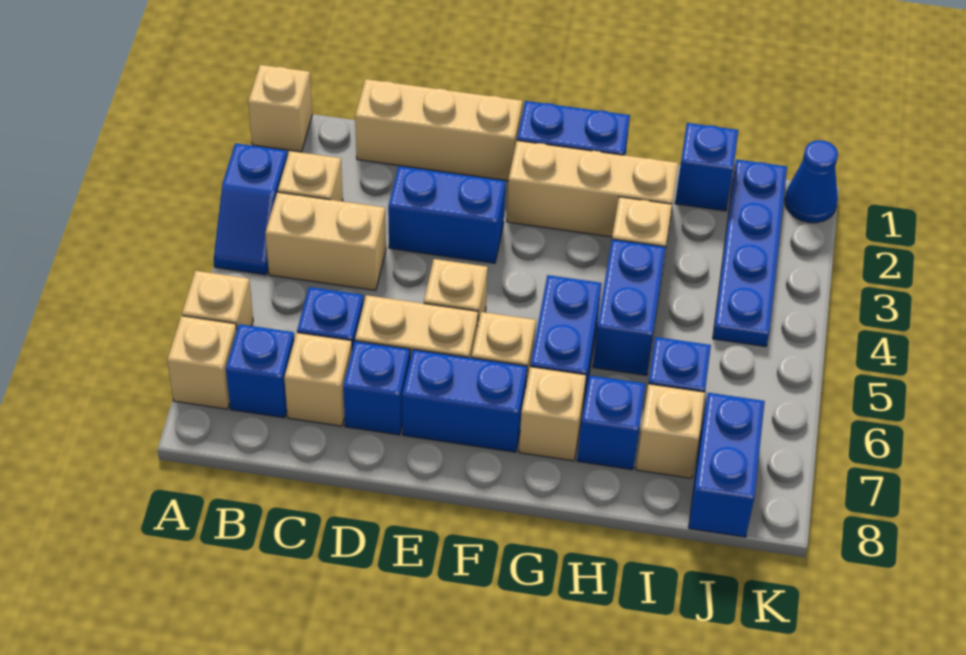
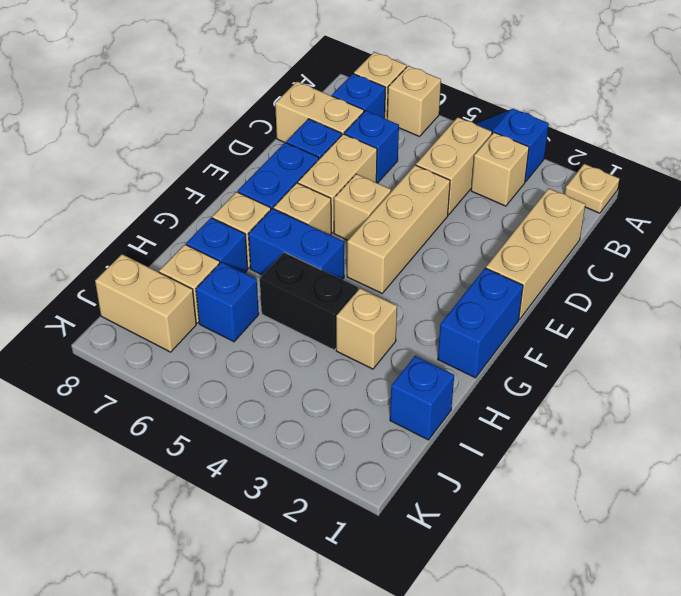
tan brick A1 level 1 -> tan plate A1 level 1
tan brick C7 level 1 -> tan brick C7:C8 level 1
blue brick D3:E3 level 1 -> none
tan brick F2:H2 level 1 -> tan brick D4:F4 level 1
blue brick H4:H5 level 1 -> black brick H4:H5 level 1
blue plate J1:J4 level 1 -> none
blue brick J7:J8 level 1 -> tan brick J7:J8 level 1
blue cone K1 level 1 -> none

